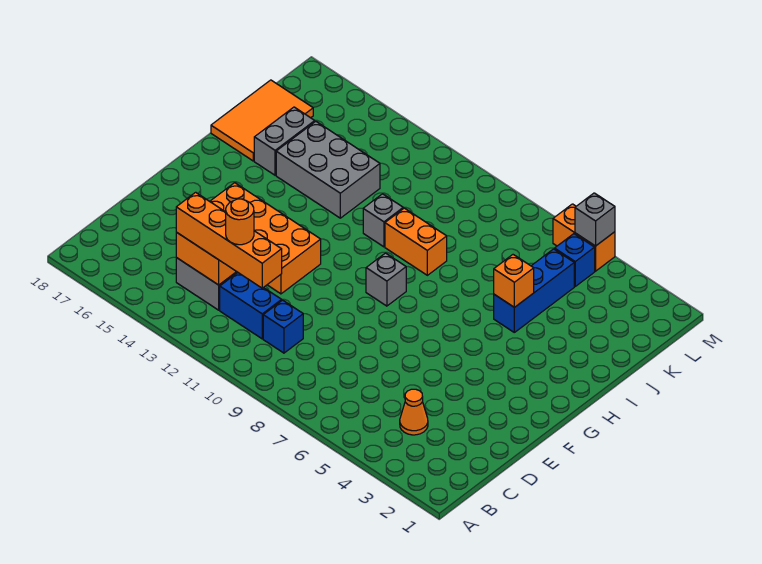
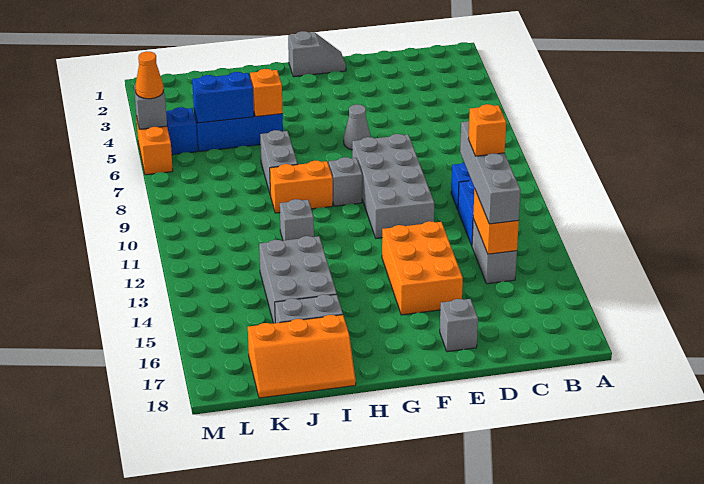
orange cone C4 level 1 -> orange cone M5 level 3
orange brick C11:C14 level 3 -> grey brick C11:C14 level 3
orange round brick C12 level 4 -> orange brick C12 level 4
none -> grey brick E8:F11 level 1
orange brick E12:F15 level 1 -> orange brick E13:F15 level 1
none -> grey brick E17 level 1
none -> grey slope F1:G1 level 1 top G
none -> grey cone F6 level 1
none -> grey brick I7:I8 level 1
orange brick I9:I10 level 1 -> orange brick H9:I9 level 1
orange tile I17:K18 level 1 -> orange slope I17:K18 level 1 top 17
none -> blue brick J5:K5 level 2

